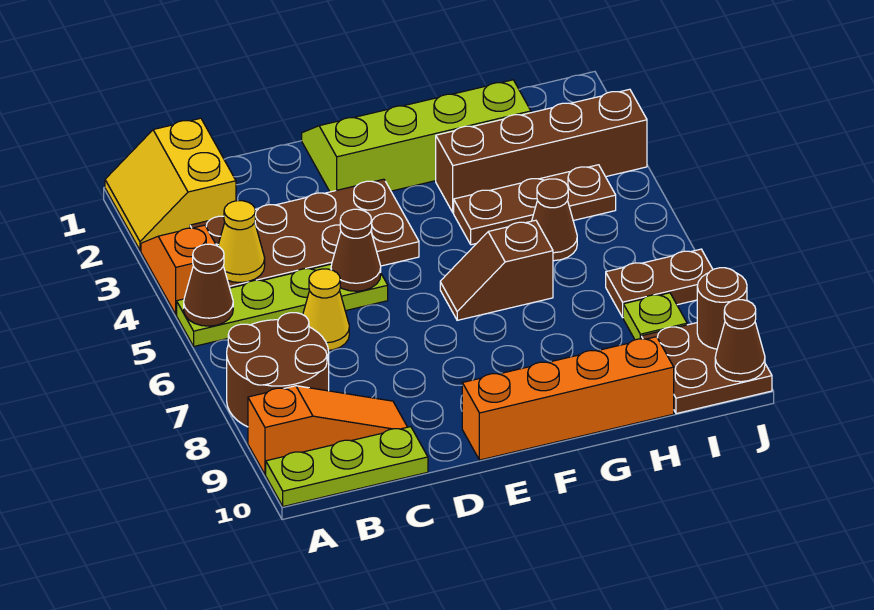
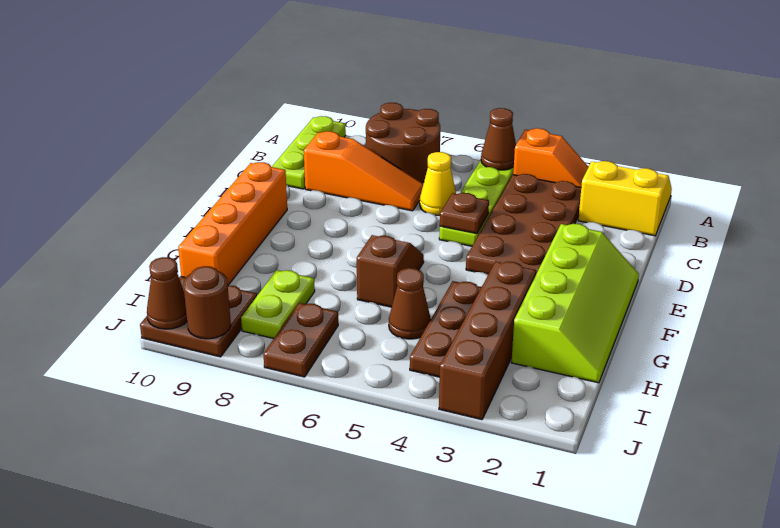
orange slope A9:C9 level 1 top A -> orange slope C7:C9 level 1 top 9
yellow cone B4 level 2 -> none
brown cone D5 level 2 -> brown plate D5 level 2
lime plate I8 level 1 -> lime plate H8:I8 level 1

